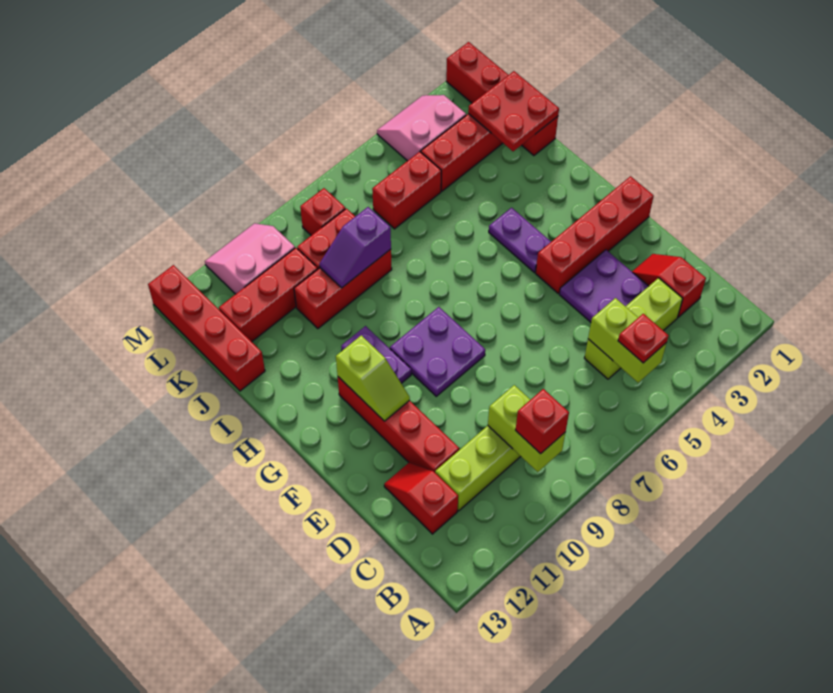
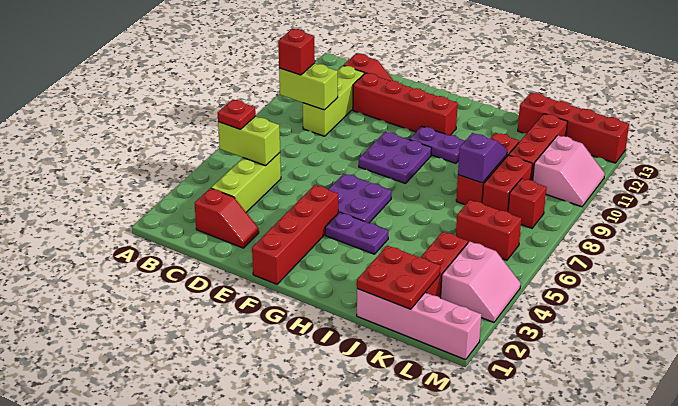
purple plate D3:E4 level 1 -> purple plate F5:G6 level 1
lime slope F11:G11 level 2 top G -> none
red brick J1:M1 level 1 -> pink brick J1:M1 level 1
red brick K5:K6 level 1 -> red brick K6:L6 level 1

